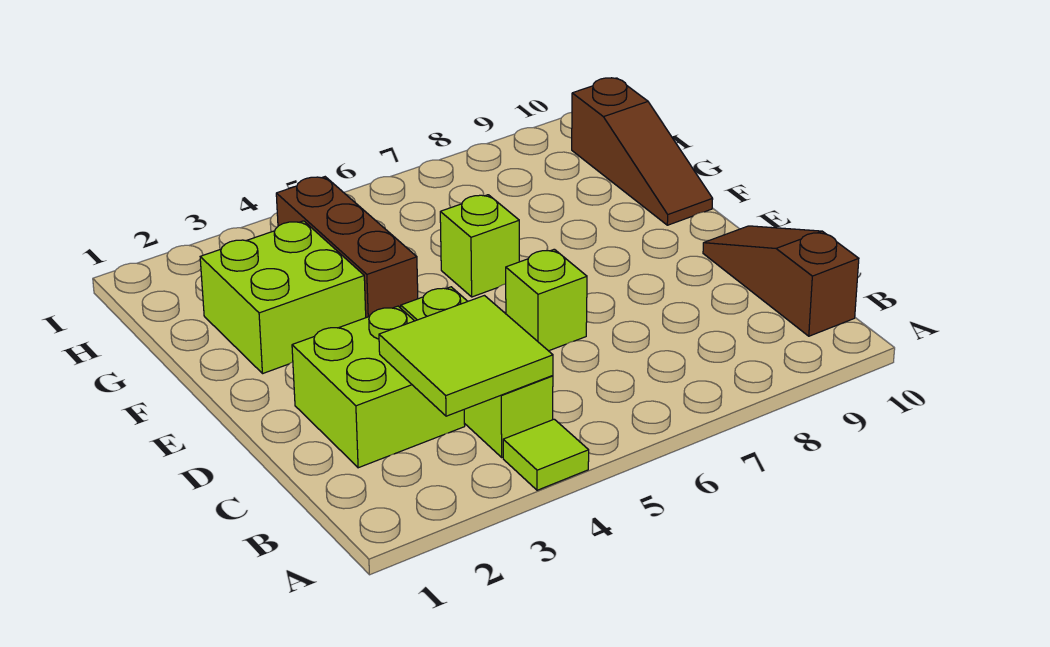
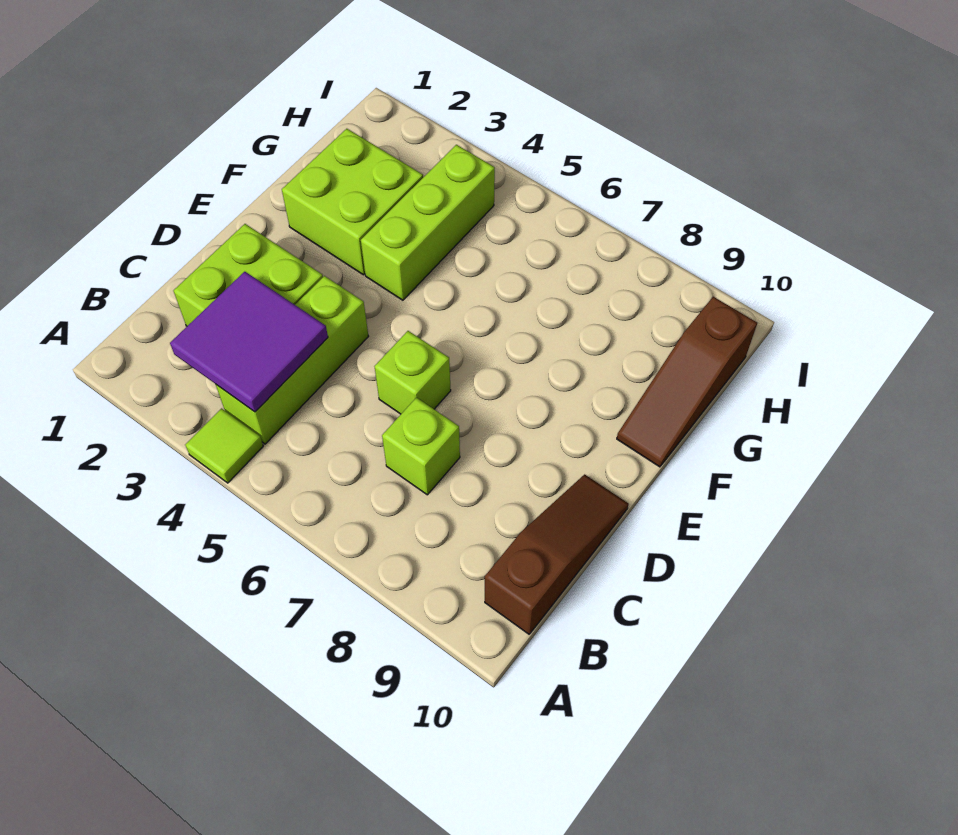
lime tile B3:C4 level 2 -> purple tile B3:C4 level 2
brown brick F4:H4 level 1 -> lime brick F4:H4 level 1
lime brick F6 level 1 -> lime brick C7 level 1

